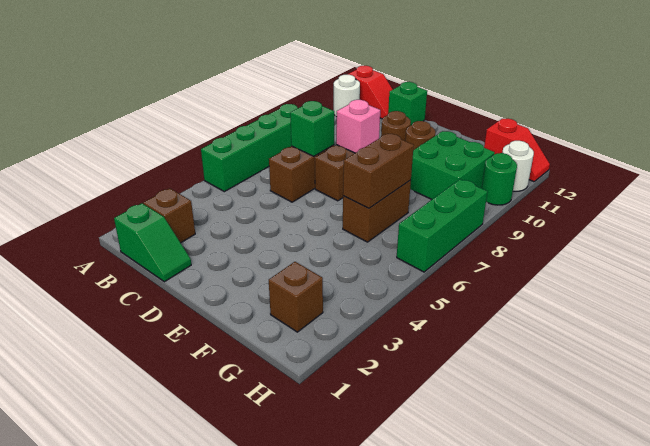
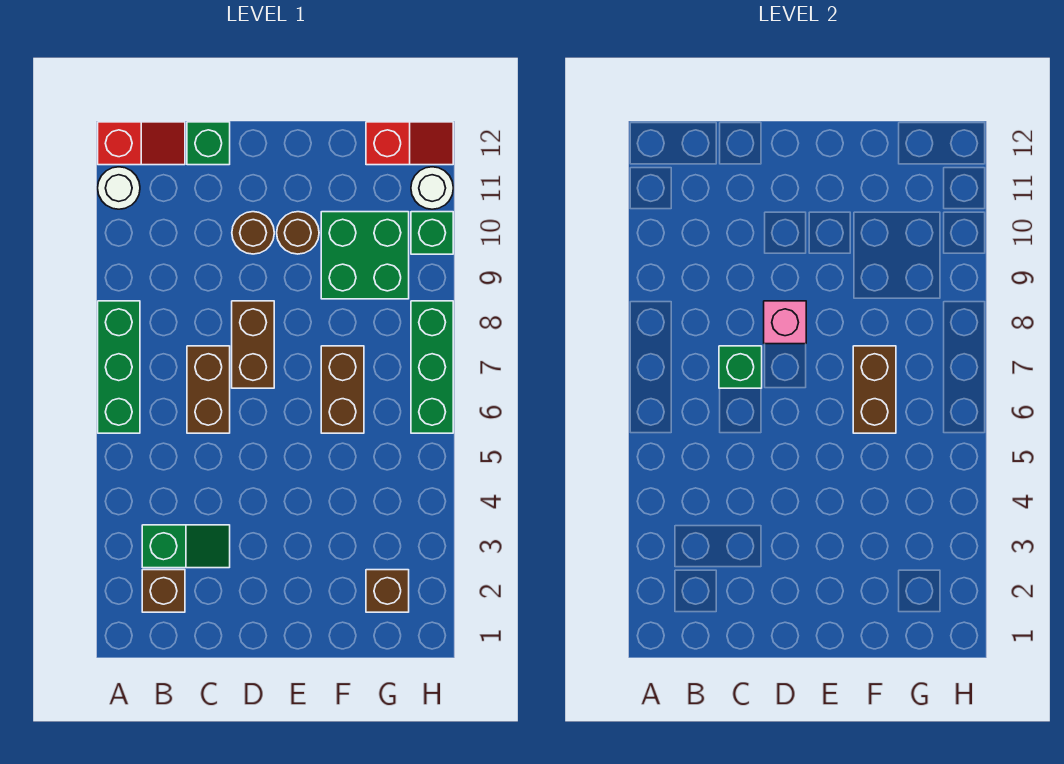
green brick A5:A8 level 1 -> green brick A6:A8 level 1
green slope B1:C1 level 1 top B -> green slope B3:C3 level 1 top B
green round brick H10 level 1 -> green brick H10 level 1

